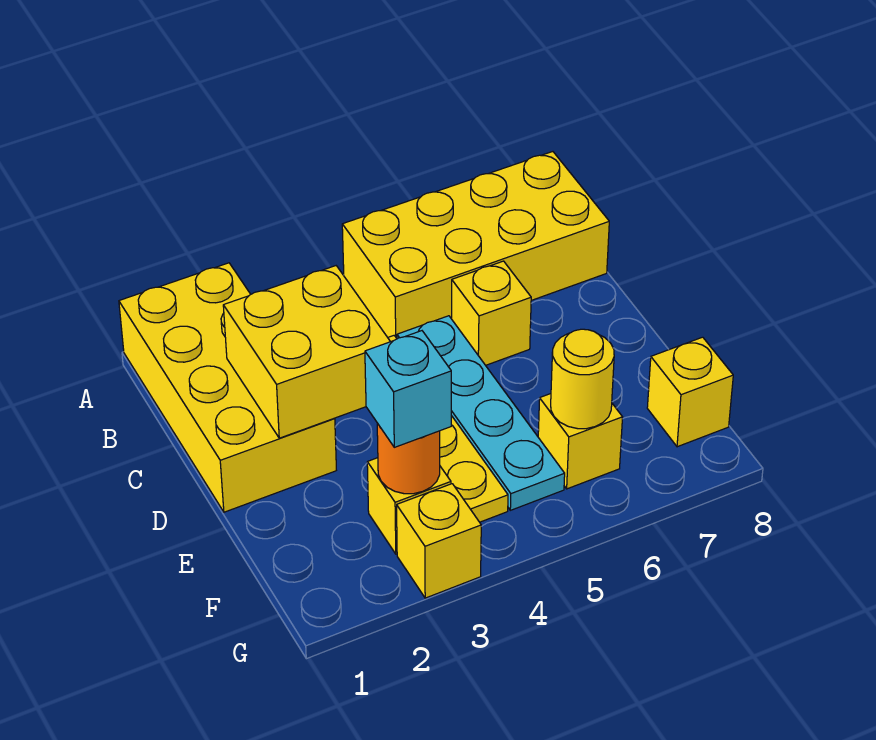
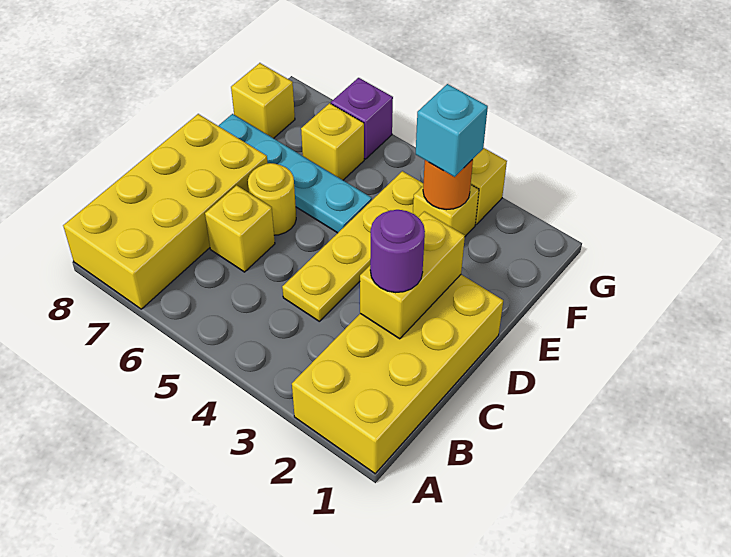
yellow brick A5:B8 level 1 -> yellow brick A7:D8 level 1
yellow brick C2:D3 level 2 -> yellow brick C2:D2 level 2
none -> purple round brick C2 level 3
cyan plate C5:F5 level 1 -> cyan plate E5:E8 level 1
yellow round brick F6 level 2 -> yellow round brick D6 level 1
none -> purple brick G6 level 1

